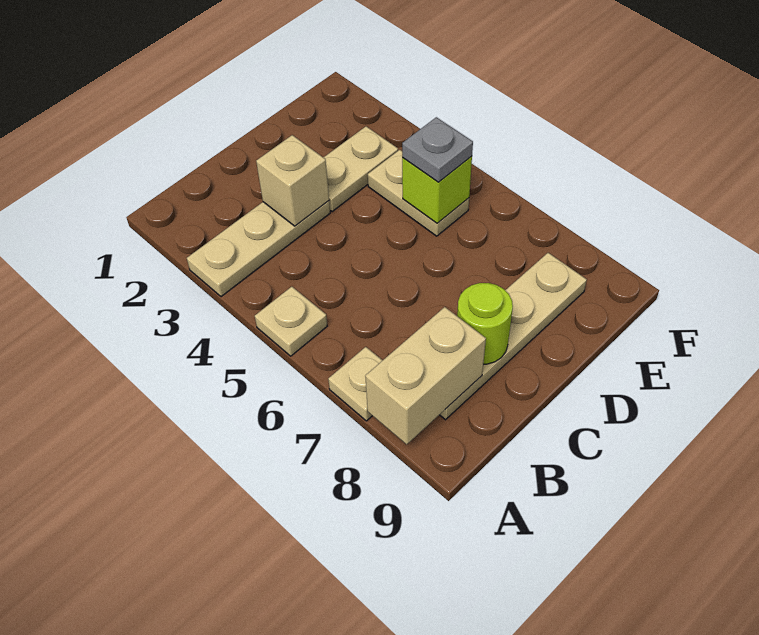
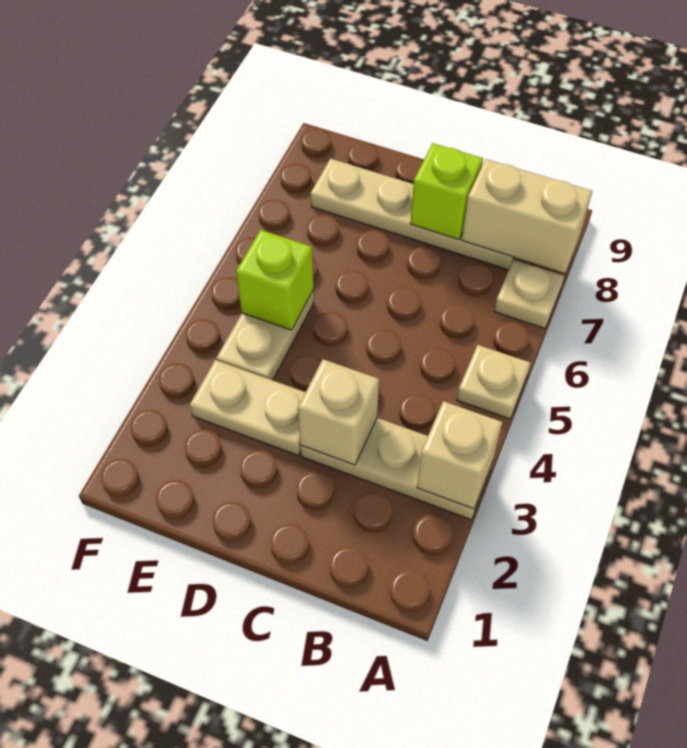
none -> tan brick A3 level 2
lime round brick C8 level 2 -> lime brick C8 level 2
grey plate E5 level 3 -> none

